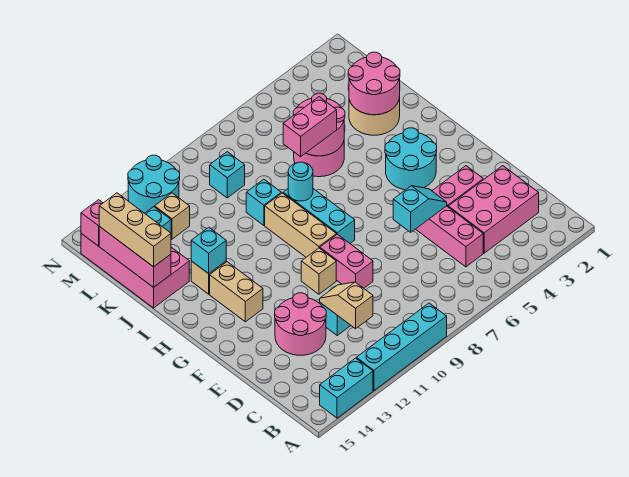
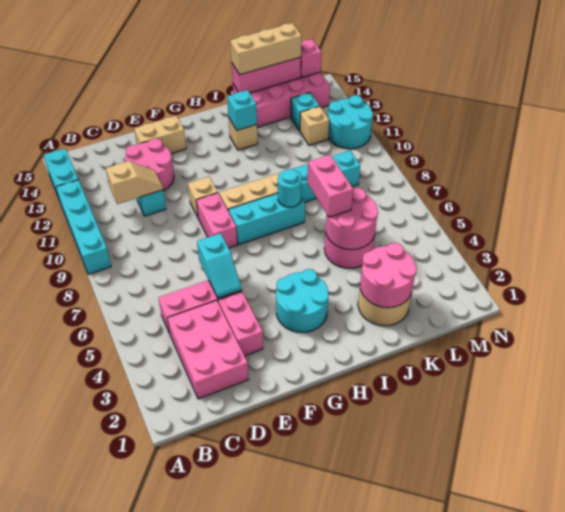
pink brick E9:F9 level 1 -> pink brick F8:F9 level 1
tan brick G13:H13 level 1 -> tan brick E14:F14 level 1

